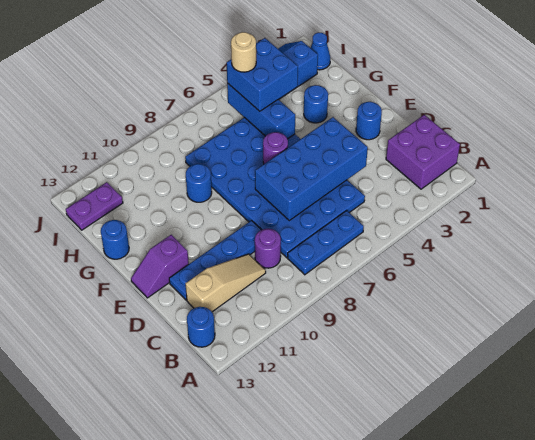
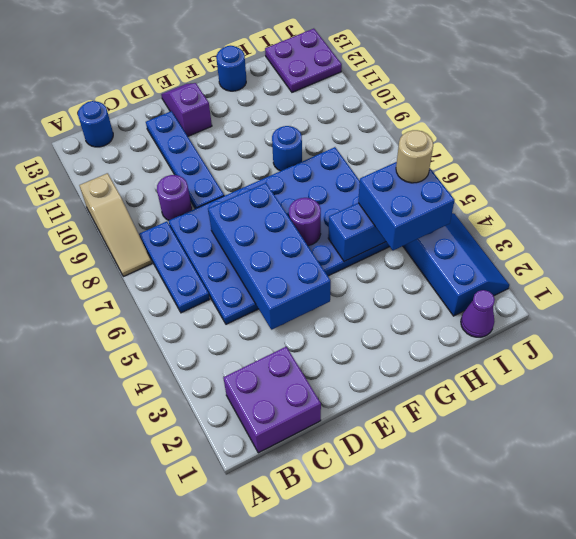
tan slope C10:C12 level 1 top 12 -> tan slope A8:A10 level 1 top 10
blue round brick E2 level 1 -> none
blue round brick G3 level 1 -> none
blue cone I1 level 1 -> purple cone I1 level 1
purple plate I12:I13 level 1 -> purple plate I12:J13 level 1

